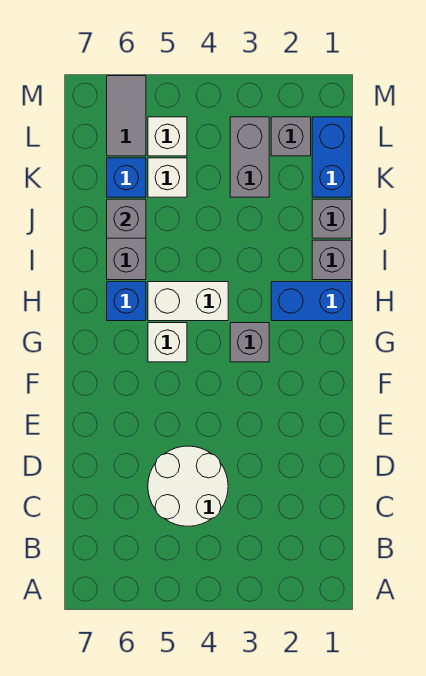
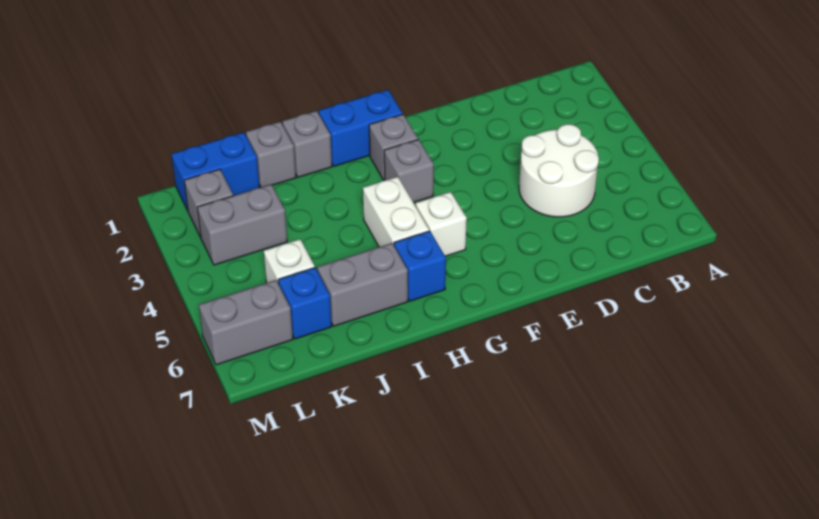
blue brick H1:H2 level 1 -> blue brick G1:H1 level 1
grey brick J6 level 2 -> grey brick G2 level 1
white brick L5 level 1 -> none
grey tile L6:M6 level 1 -> grey brick L6:M6 level 1

